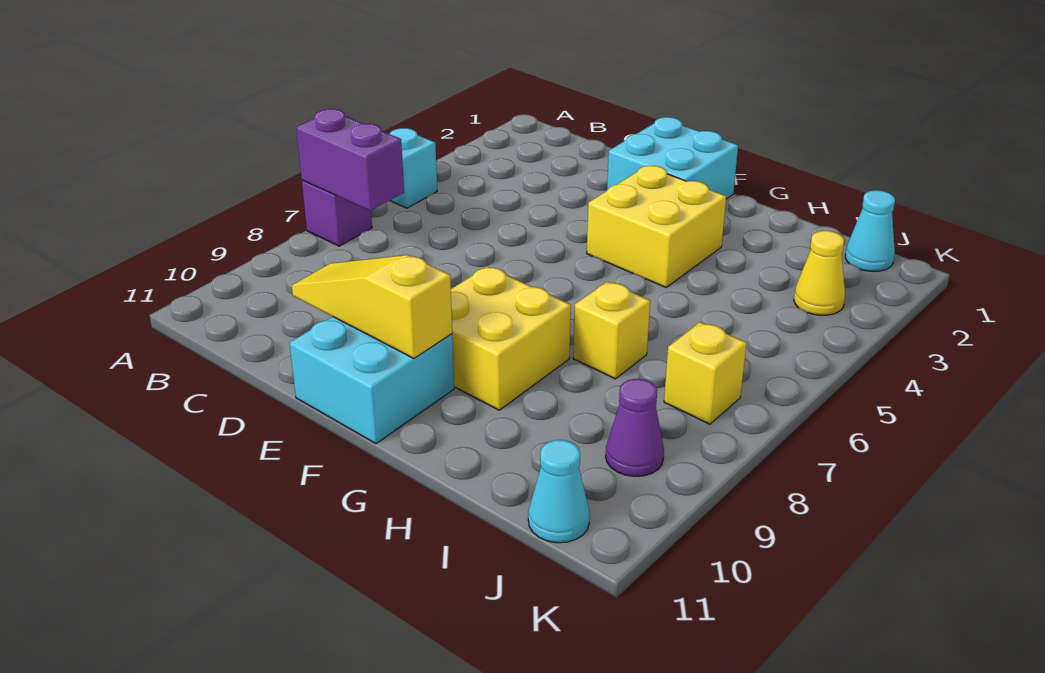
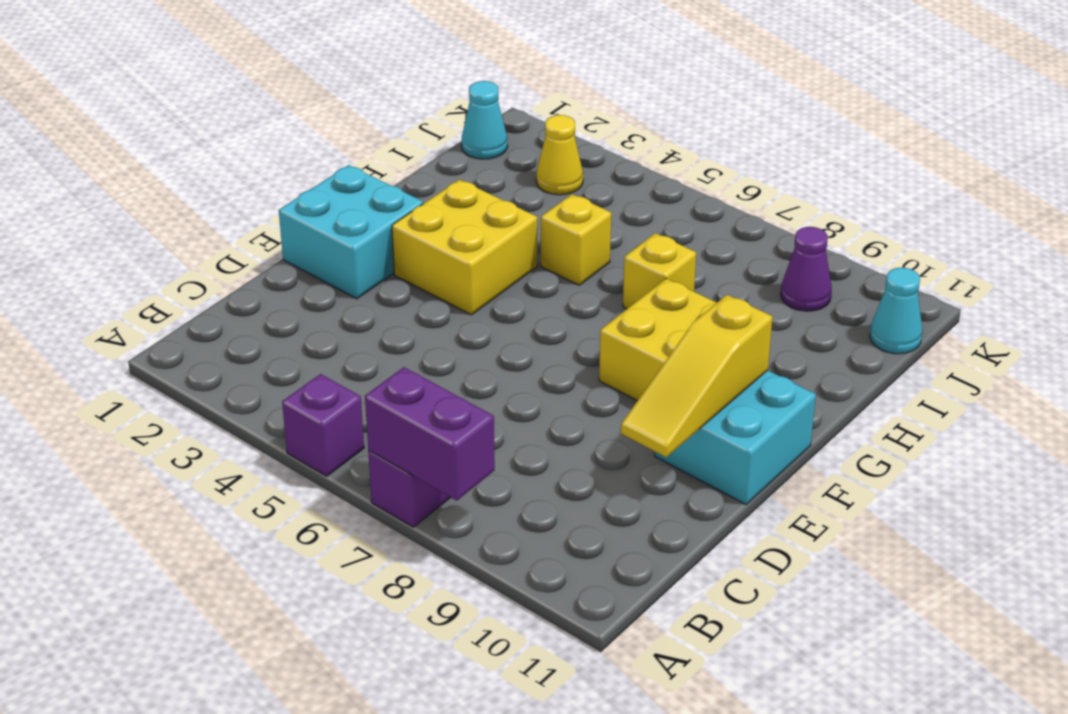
cyan brick A5 level 1 -> purple brick A5 level 1
purple brick A7:B7 level 2 -> purple brick A7:A8 level 2
yellow brick J7 level 1 -> yellow brick H5 level 1

